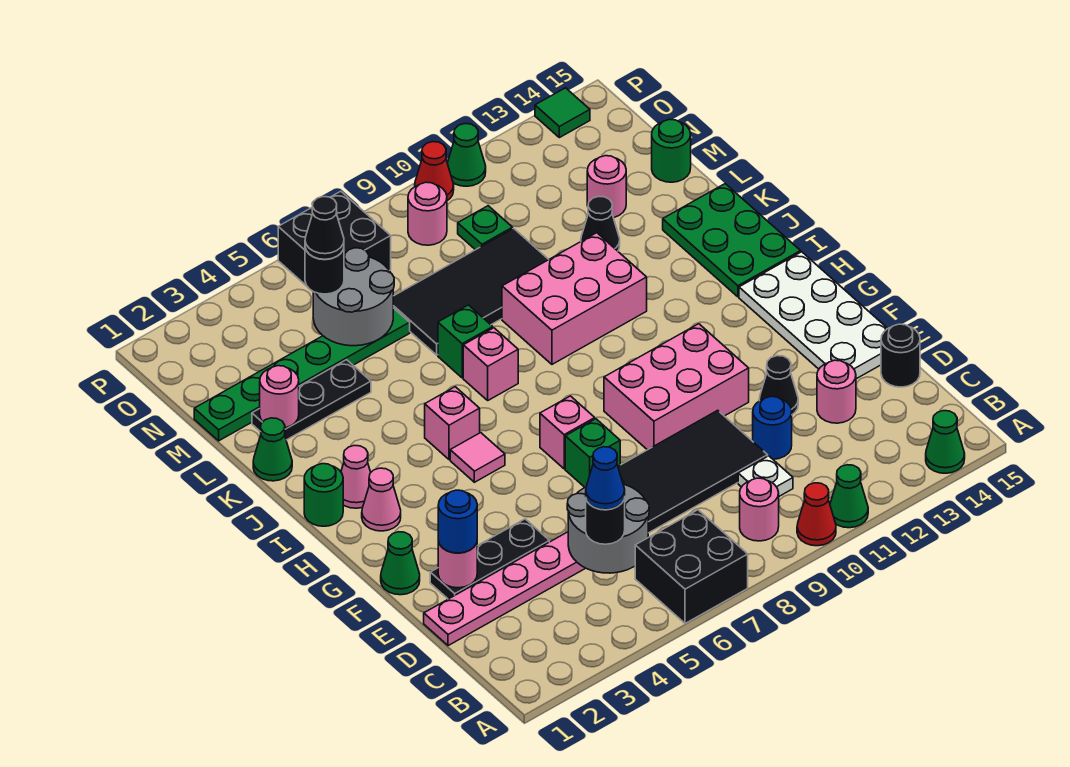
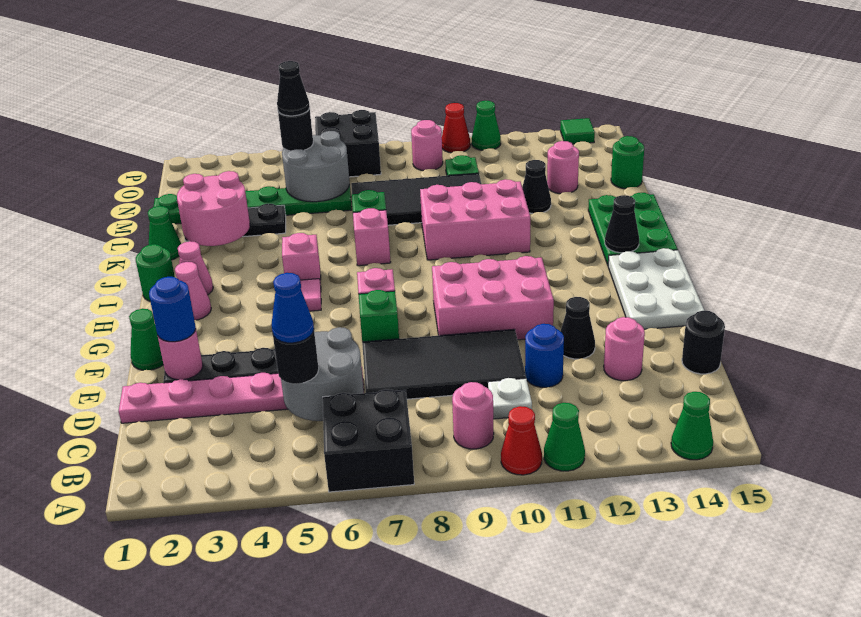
white plate E14:H15 level 1 -> white plate F14:H15 level 1
none -> black cone I14 level 2
pink round brick L2 level 2 -> pink round brick K2:L3 level 2

